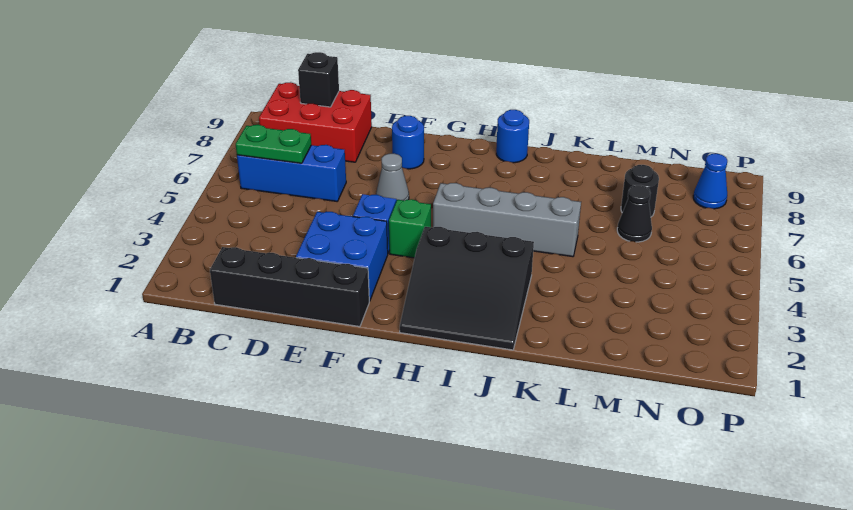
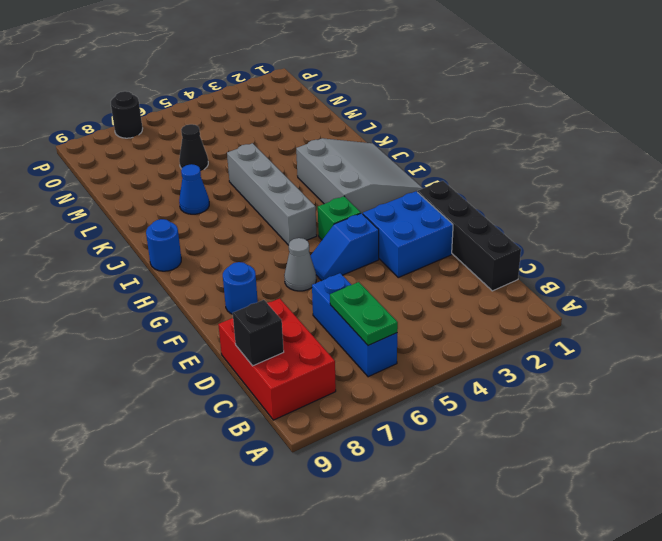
black slope H1:J3 level 1 top 3 -> grey slope H1:J3 level 1 top 3
black round brick M7 level 1 -> black round brick P7 level 1
blue cone O8 level 1 -> blue cone K7 level 1

